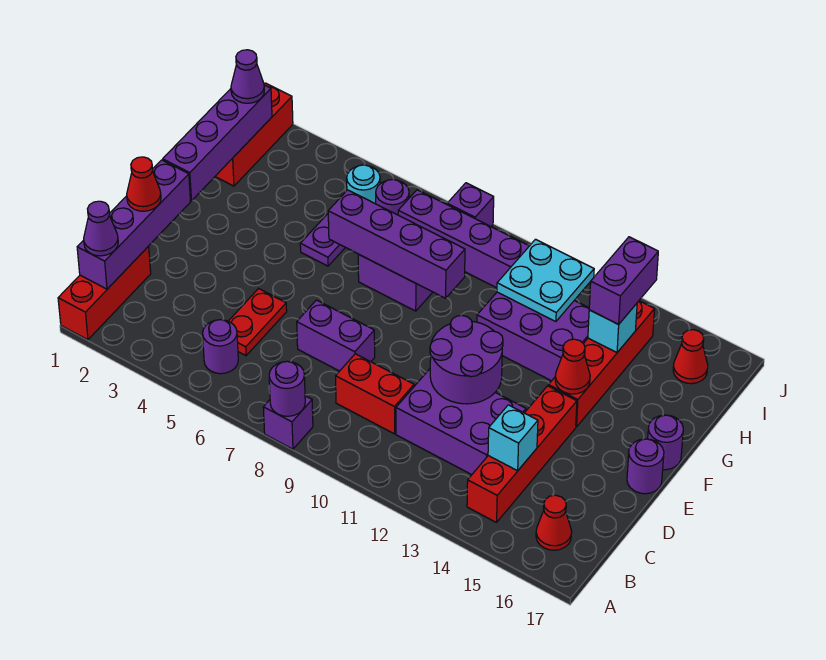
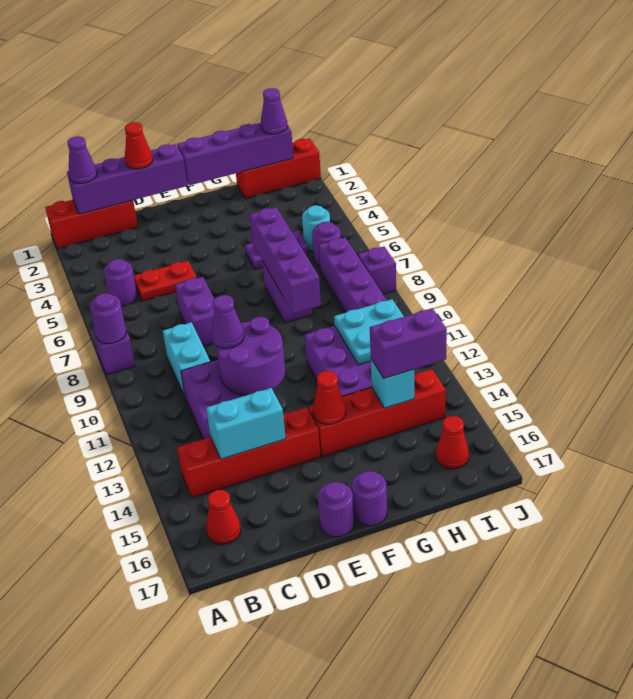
red brick C9:C10 level 1 -> cyan brick C9:C10 level 1
cyan brick C14 level 2 -> cyan brick C14:D14 level 2
none -> purple cone D11 level 3

